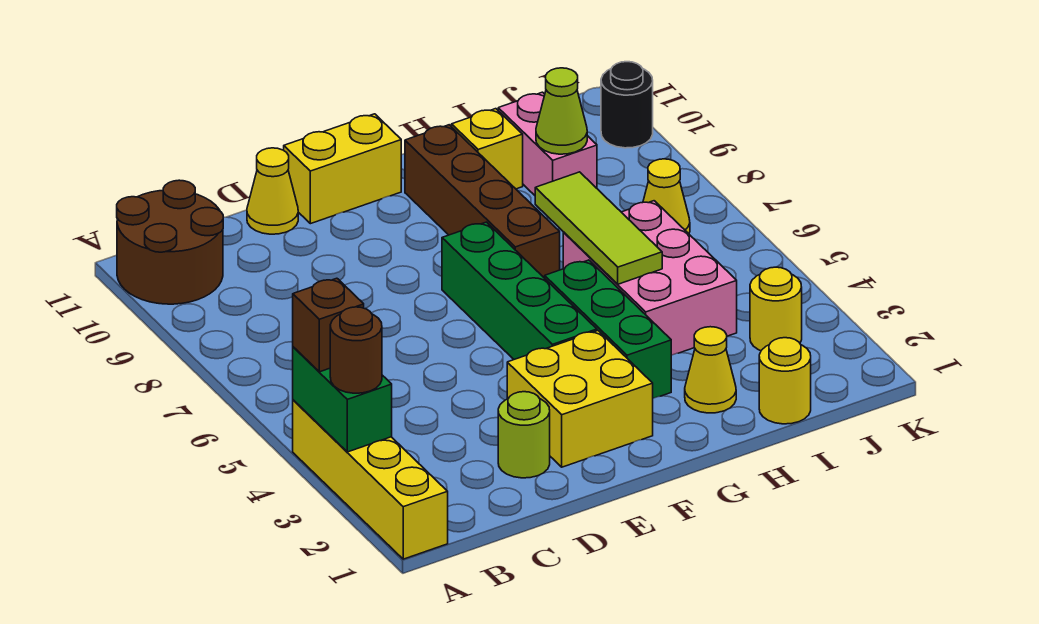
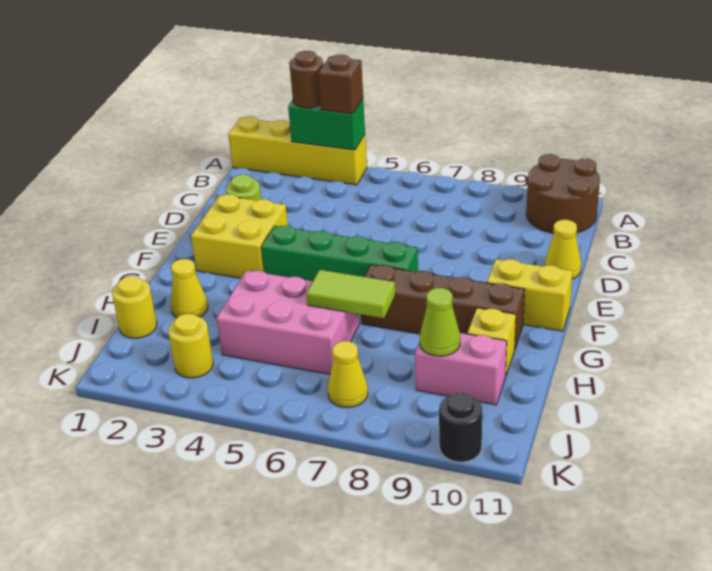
yellow brick E11:F11 level 1 -> yellow brick F10:F11 level 1
green brick G3:G5 level 1 -> none
lime tile H5:H7 level 2 -> lime tile H6:H7 level 2

